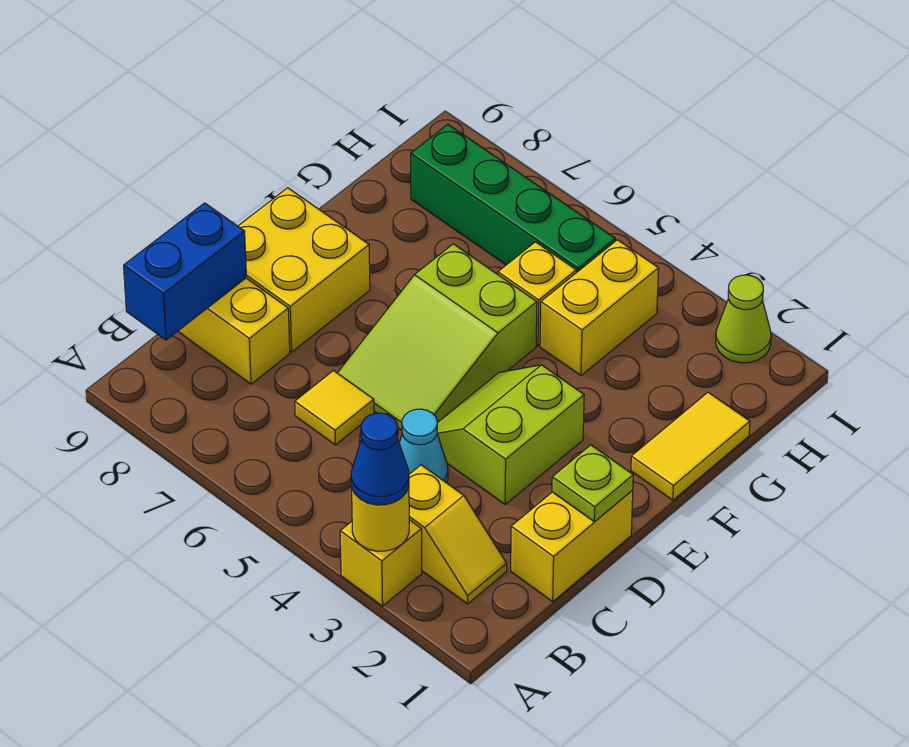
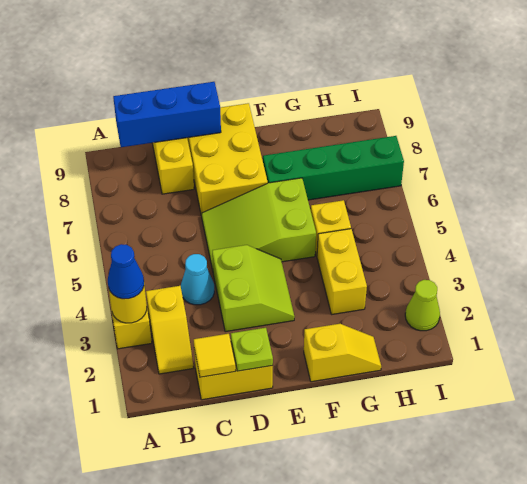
blue brick B9:C9 level 2 -> blue brick B9:D9 level 2
yellow tile C6 level 1 -> yellow tile C1 level 2
lime slope D3:E4 level 1 top 3 -> lime slope D3:E4 level 1 top D
yellow brick D8:E9 level 1 -> yellow brick D7:E9 level 1
yellow tile F1:G1 level 1 -> yellow slope F1:G1 level 1 top F
yellow brick G4:H4 level 1 -> yellow brick G3:G4 level 1
green brick H5:H8 level 1 -> green brick F7:I7 level 1

